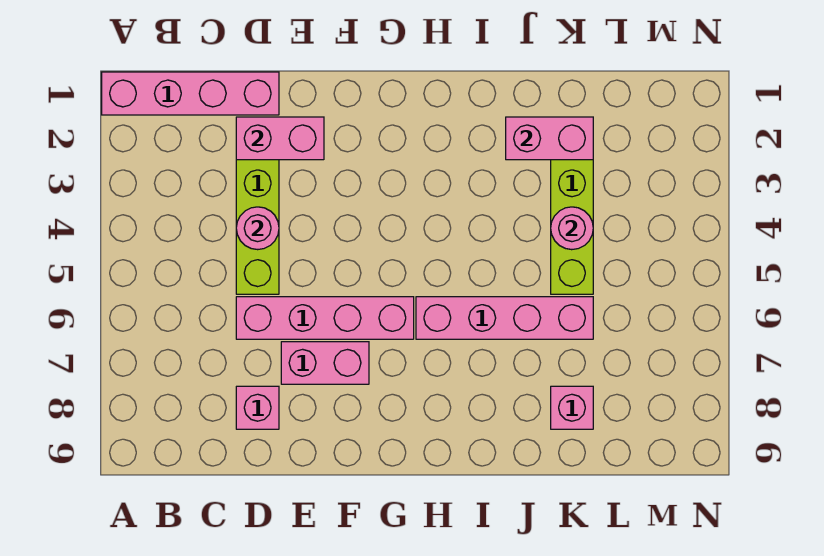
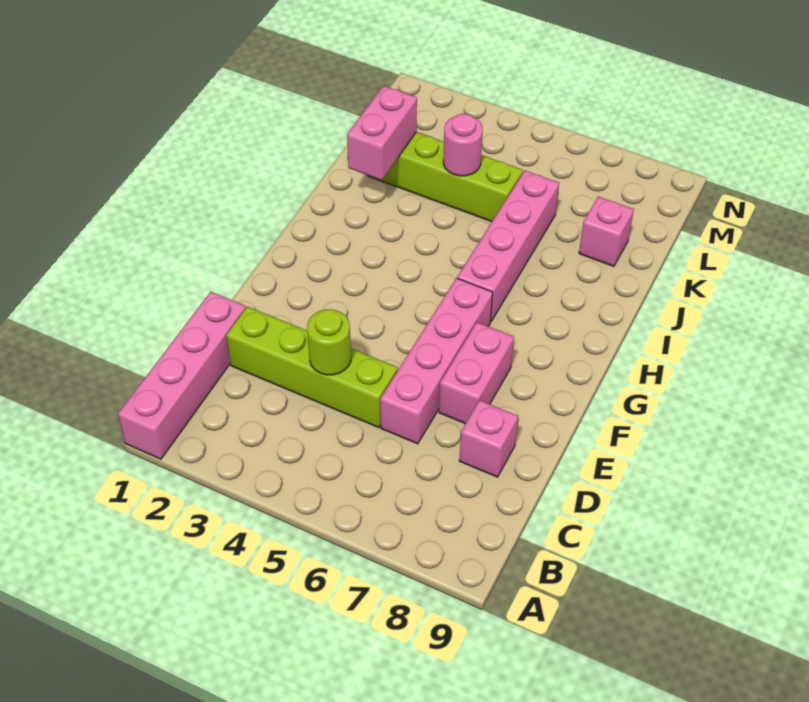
pink brick D2:E2 level 2 -> none
pink round brick D4 level 2 -> lime round brick D4 level 2

